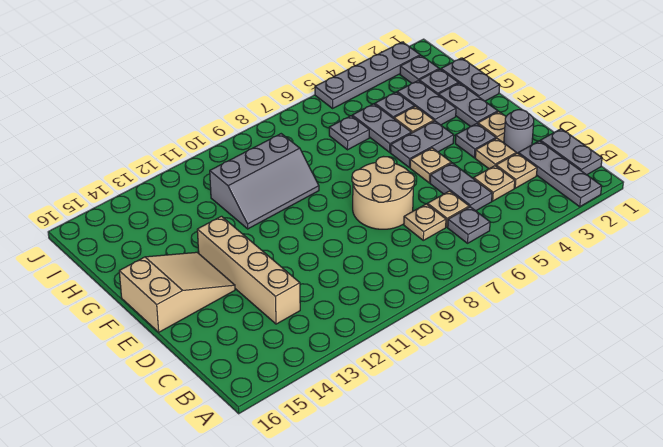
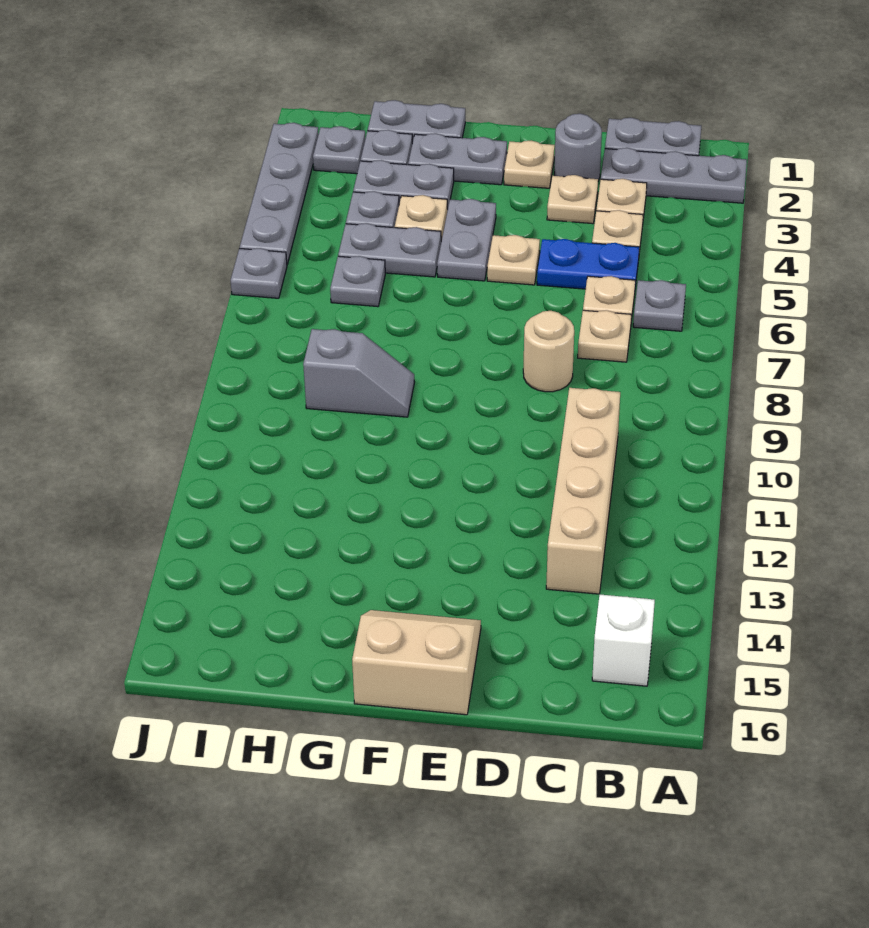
none -> white brick B15 level 1
grey plate C5:D5 level 1 -> blue plate C5:D5 level 1
tan brick C13:F13 level 1 -> tan brick C10:C13 level 1
tan round brick D7:E8 level 1 -> tan round brick D8 level 1
grey plate E3 level 1 -> grey plate J6 level 1
tan slope E14:F16 level 1 top 16 -> tan slope E15:F16 level 1 top 16
grey slope G9:H11 level 1 top H -> grey slope G9:H9 level 1 top H

